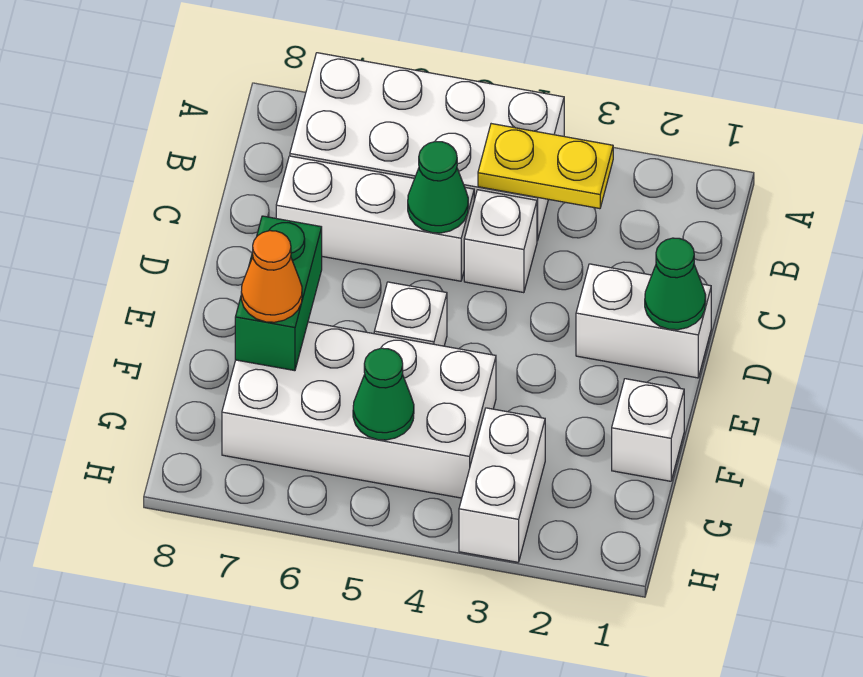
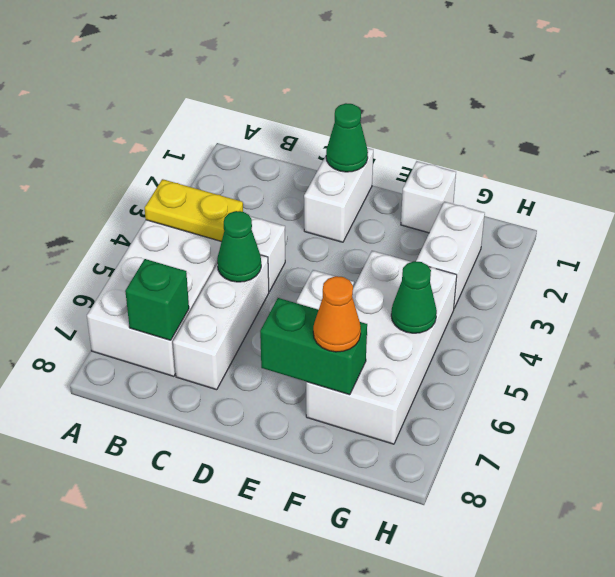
yellow plate B3:B4 level 2 -> yellow plate A4:B4 level 2
none -> green brick B7 level 2
white brick G3:H3 level 1 -> white brick G2:G3 level 1

